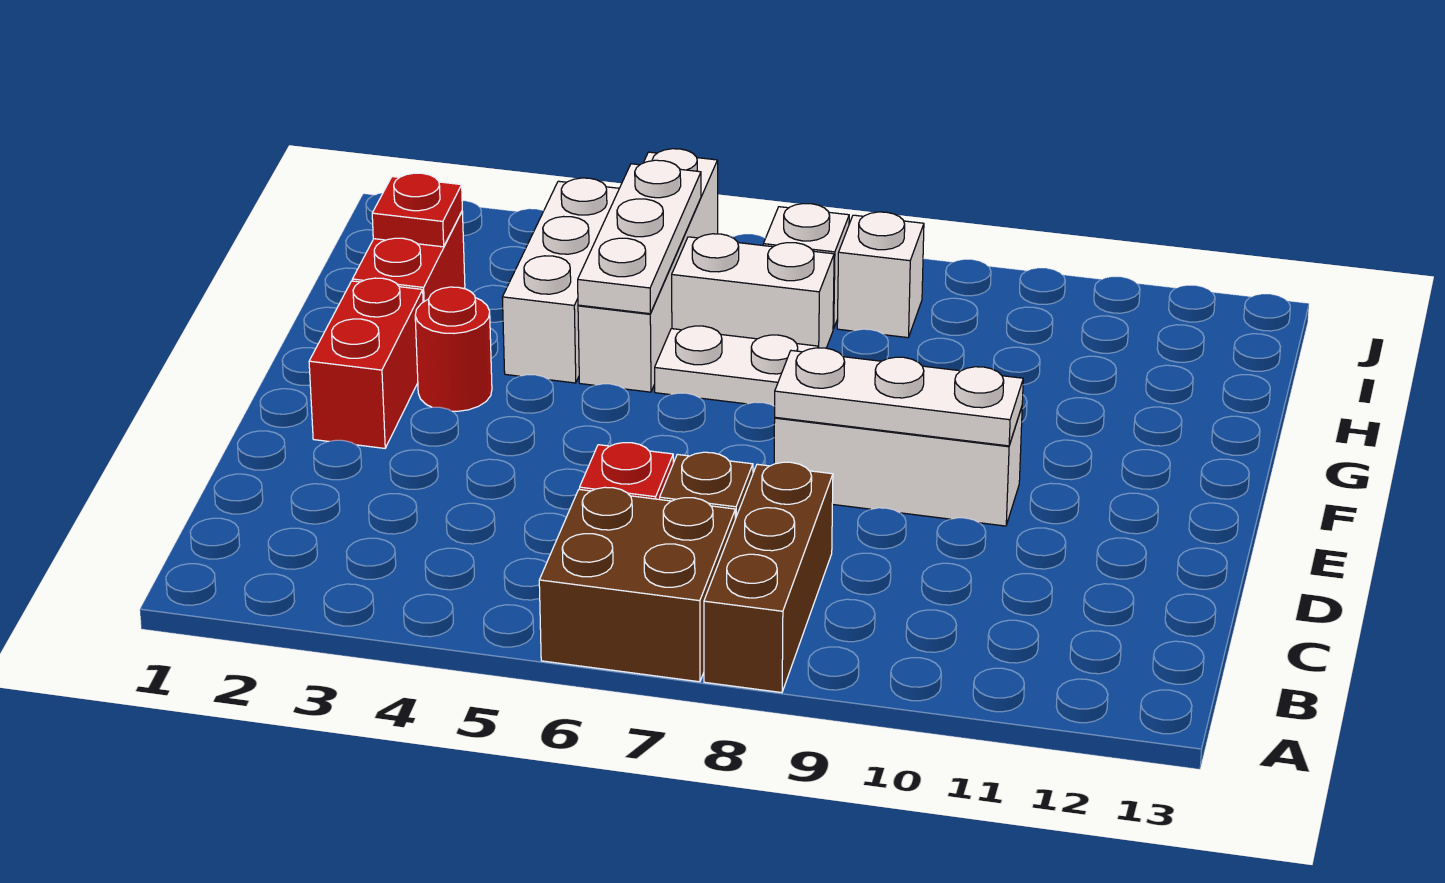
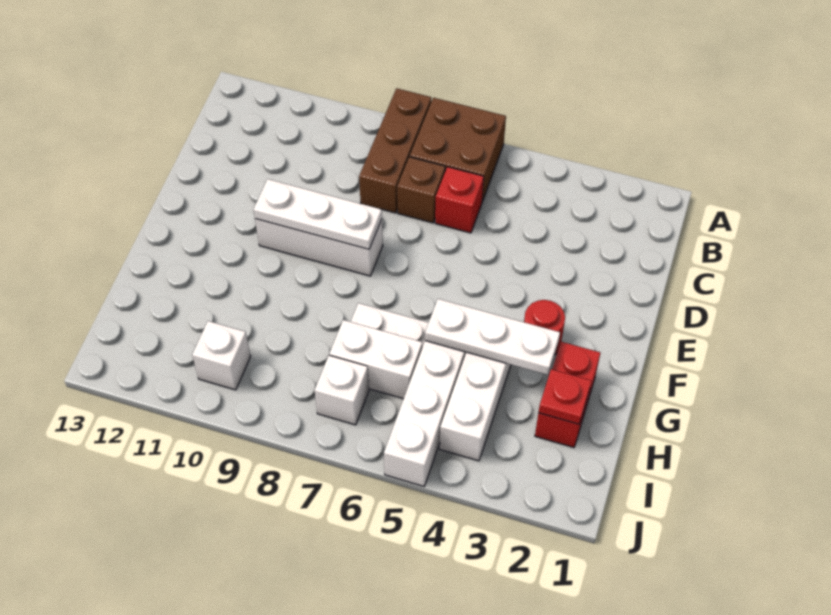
red brick E2:F2 level 1 -> none
white plate G5:I5 level 2 -> white plate G3:G5 level 2
white brick I8 level 1 -> white brick I10 level 1

